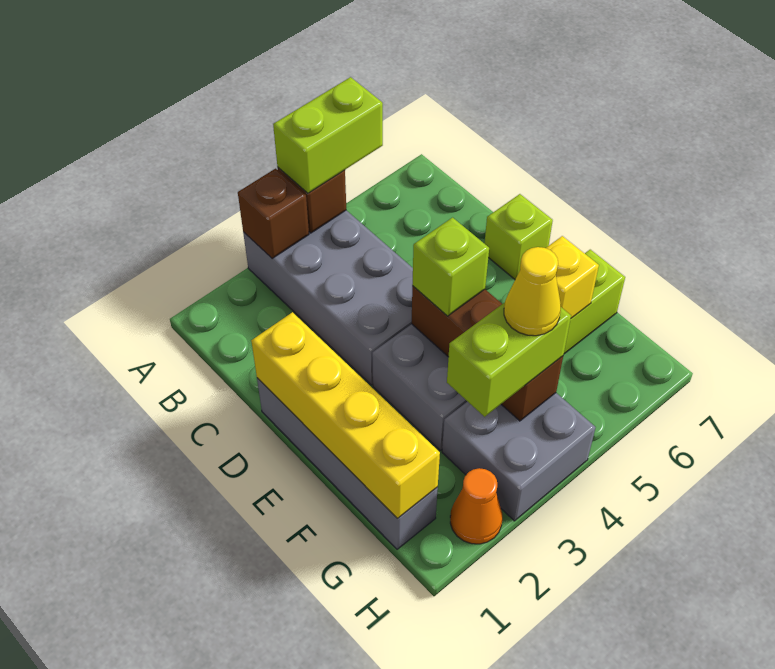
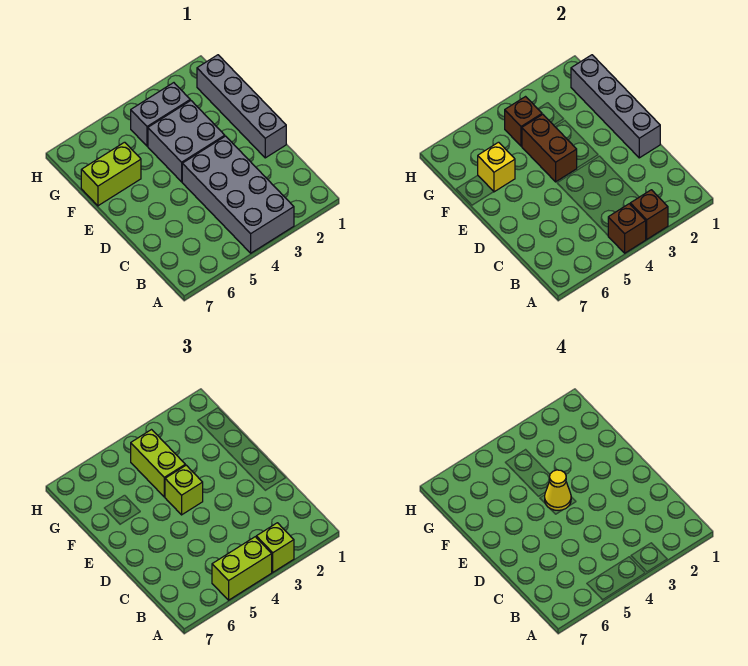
yellow brick D1:G1 level 2 -> grey brick D1:G1 level 2
lime brick D7 level 1 -> lime brick A3 level 3
grey brick G3:H4 level 1 -> grey brick G3:G4 level 1
lime brick G3:G4 level 3 -> lime brick F4:G4 level 3
yellow cone G4 level 4 -> yellow cone E4 level 4
orange cone H2 level 1 -> none

